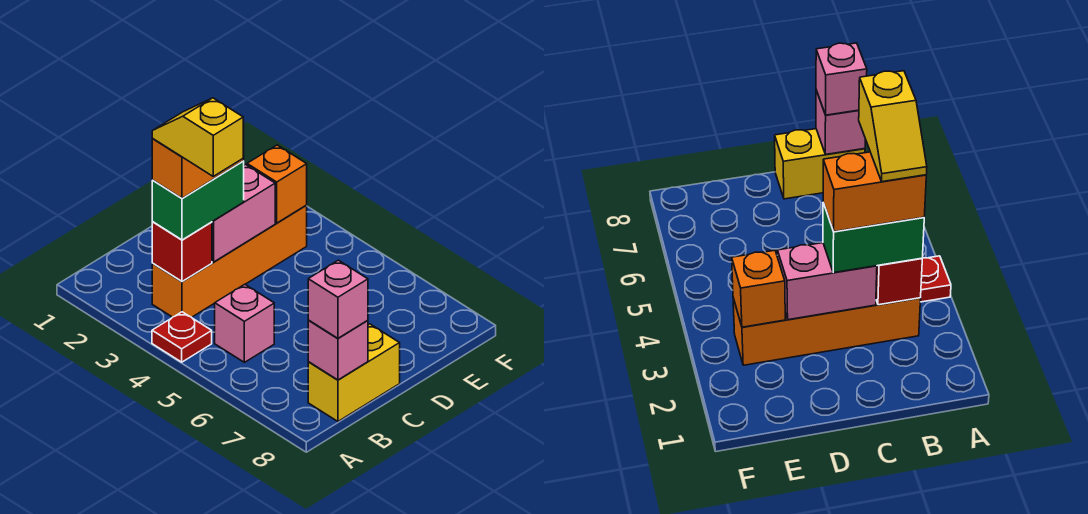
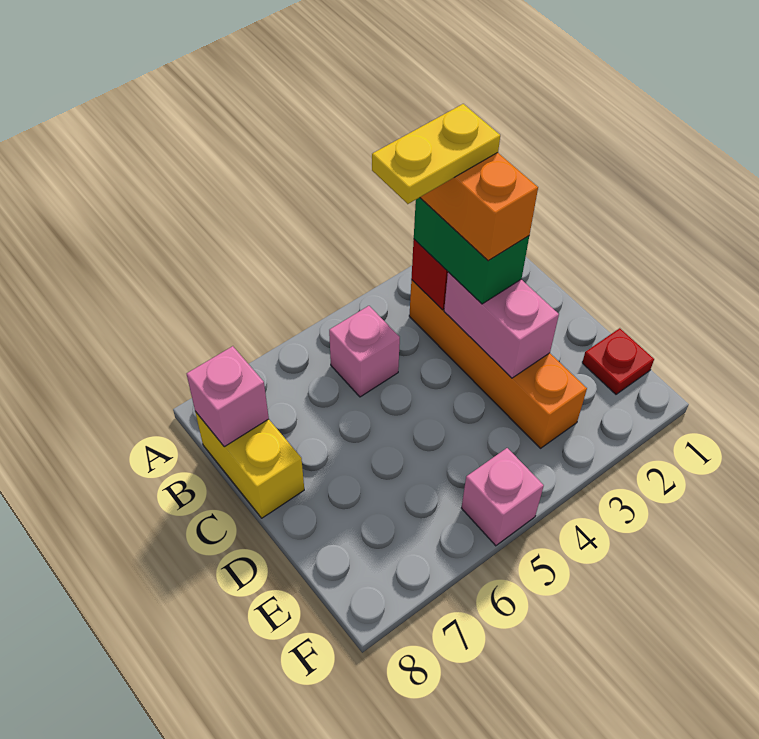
red plate A4 level 1 -> red plate E1 level 1
yellow slope B3:B4 level 5 top 4 -> yellow plate B3:B4 level 5
pink brick B8 level 3 -> pink brick F5 level 1
orange brick E3 level 2 -> none

